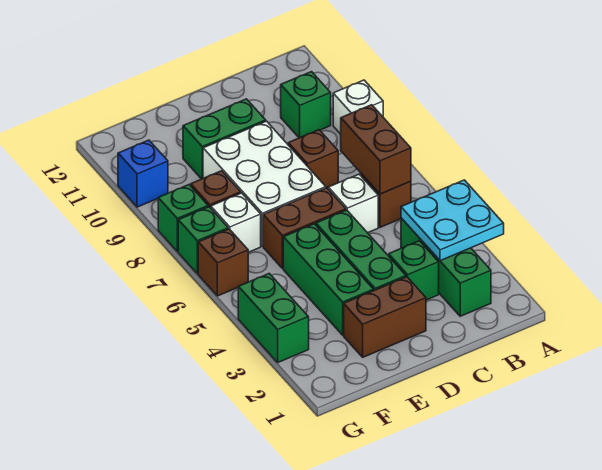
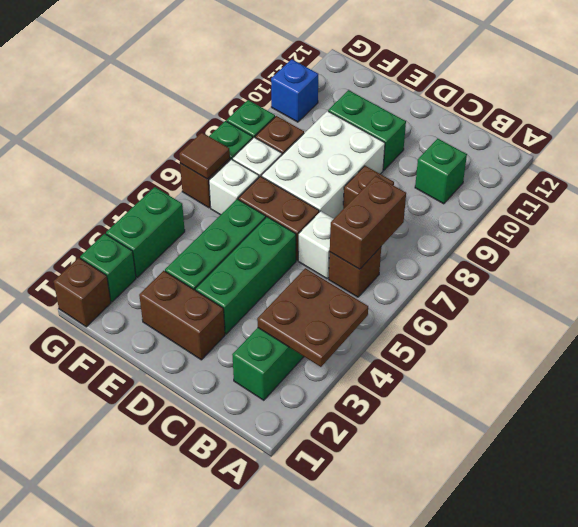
cyan plate A3:B4 level 2 -> brown plate A3:B4 level 2
white brick A9 level 1 -> white brick F6 level 1
green brick C3 level 1 -> green brick G2 level 1
none -> brown brick G1 level 1
none -> brown tile G6 level 2

